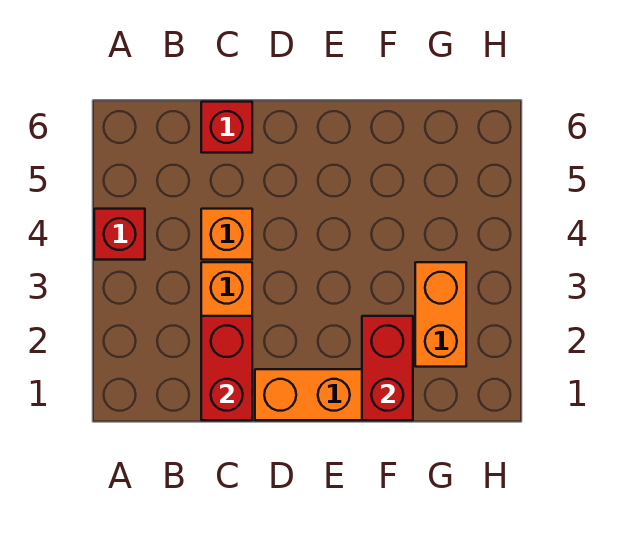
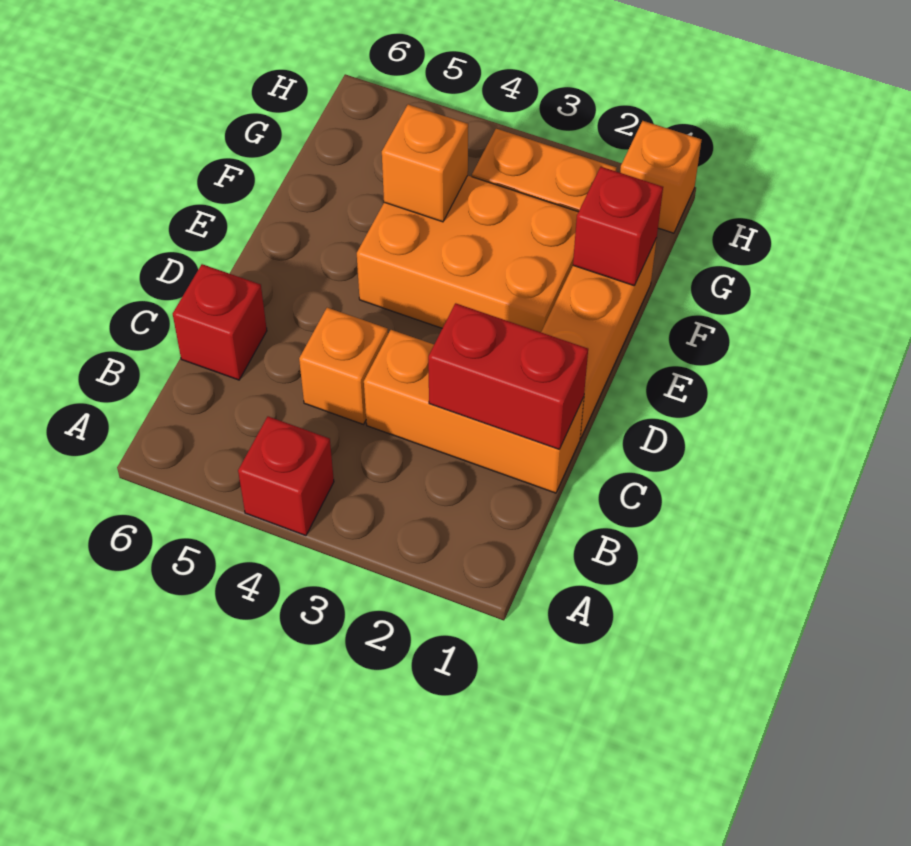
none -> orange brick E2:F4 level 1
red brick F1:F2 level 2 -> red brick F1 level 2
none -> orange brick F4 level 2
none -> orange brick H1 level 1

